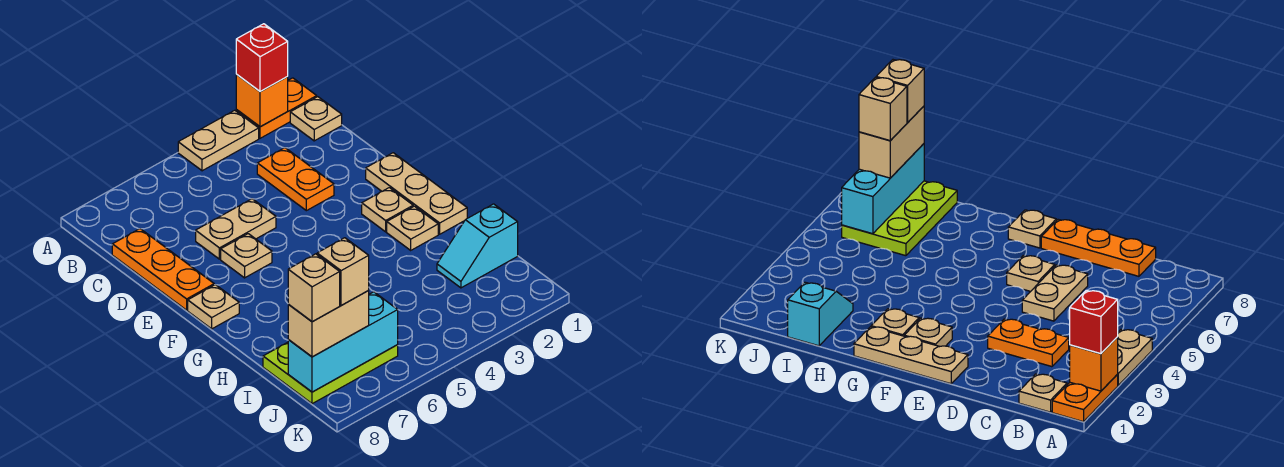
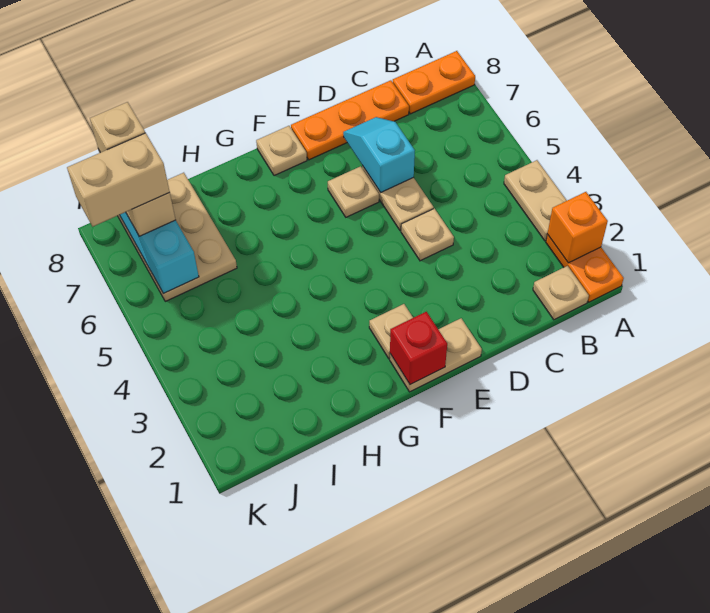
red brick A2 level 3 -> red brick F1 level 2
orange plate C3:D3 level 1 -> orange plate A8:B8 level 1
tan plate E1:G1 level 1 -> tan plate E1:F1 level 1
tan plate G2 level 1 -> tan plate D4 level 1
cyan slope I1:I2 level 1 top 1 -> cyan slope D6:D7 level 2 top 6
lime plate I6:J8 level 1 -> tan plate I6:J8 level 1
tan brick J7 level 4 -> tan brick J7:K7 level 4

